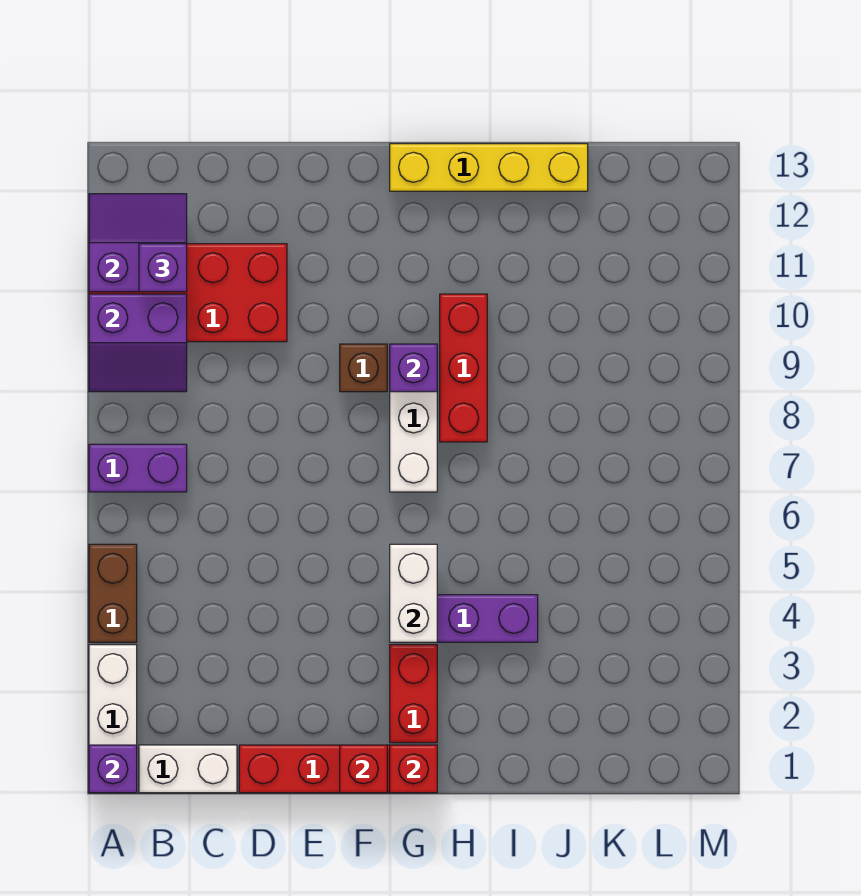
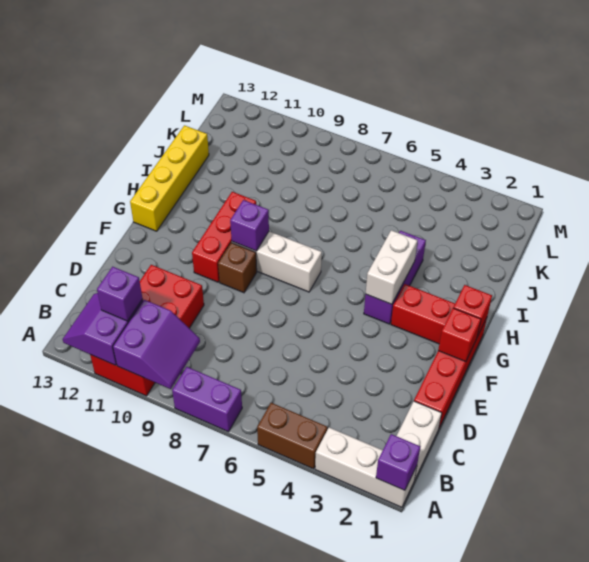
purple brick A7:B7 level 1 -> purple brick A7:A8 level 1
white brick G4:G5 level 2 -> white brick G4:H4 level 2
red brick H8:H10 level 1 -> red brick F10:H10 level 1

